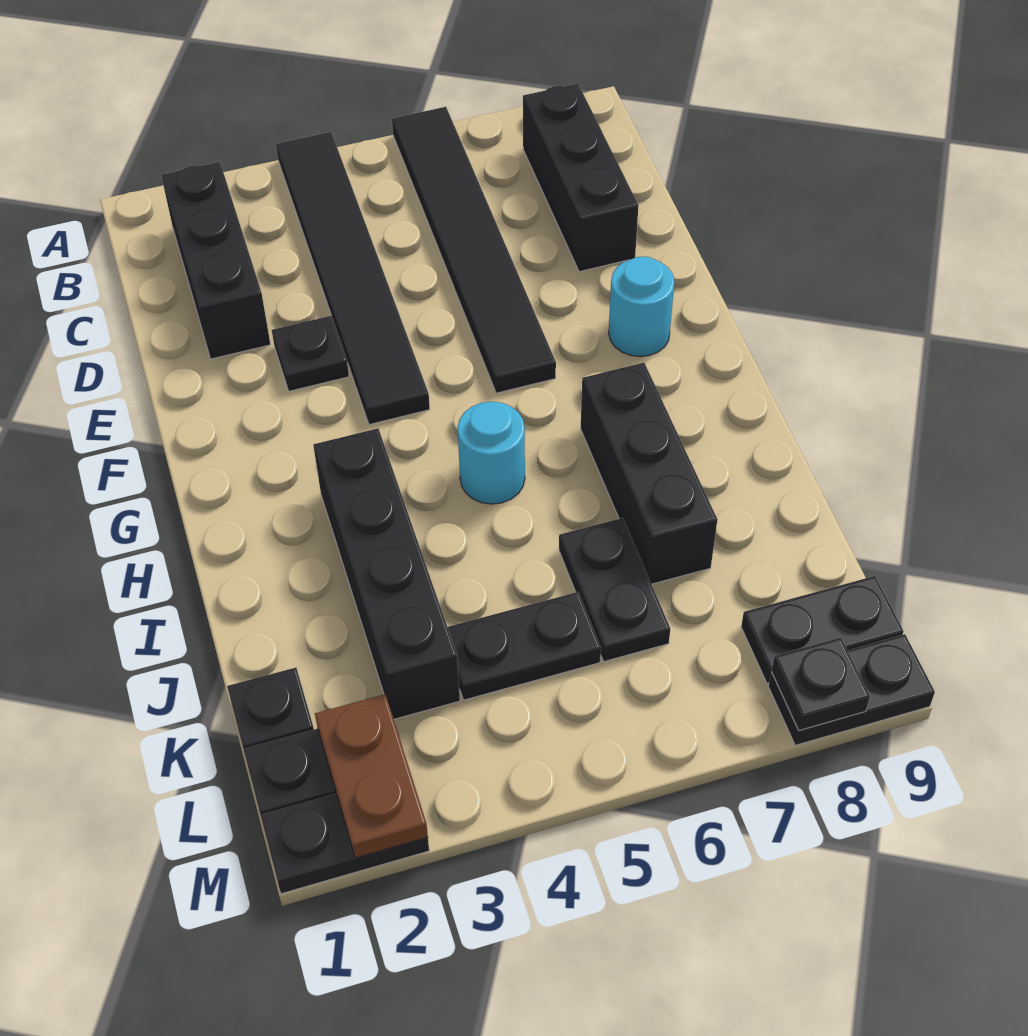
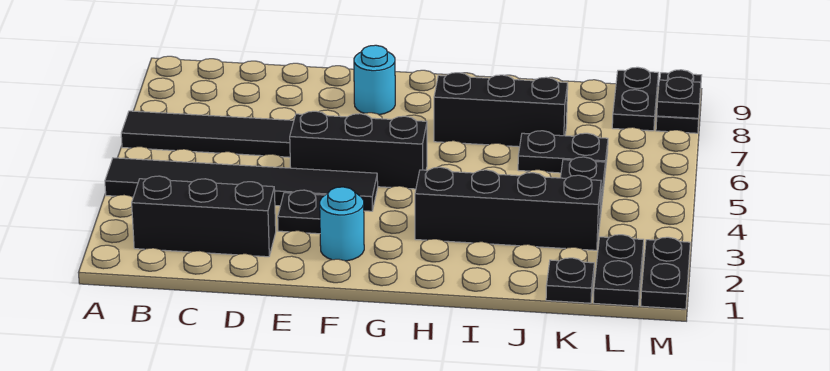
black brick B8:D8 level 1 -> black brick E5:G5 level 1
cyan round brick H5 level 1 -> cyan round brick F2 level 1
brown plate L2:M2 level 2 -> none

